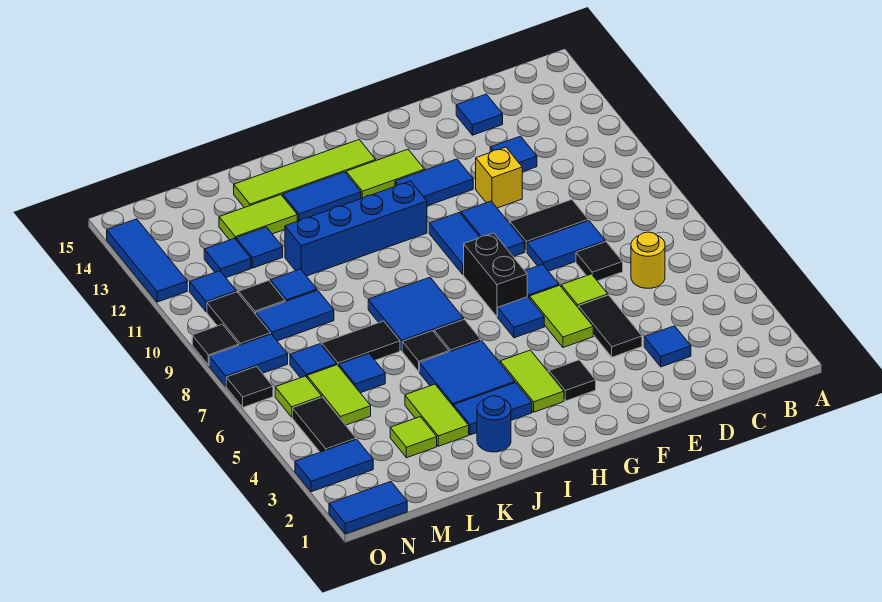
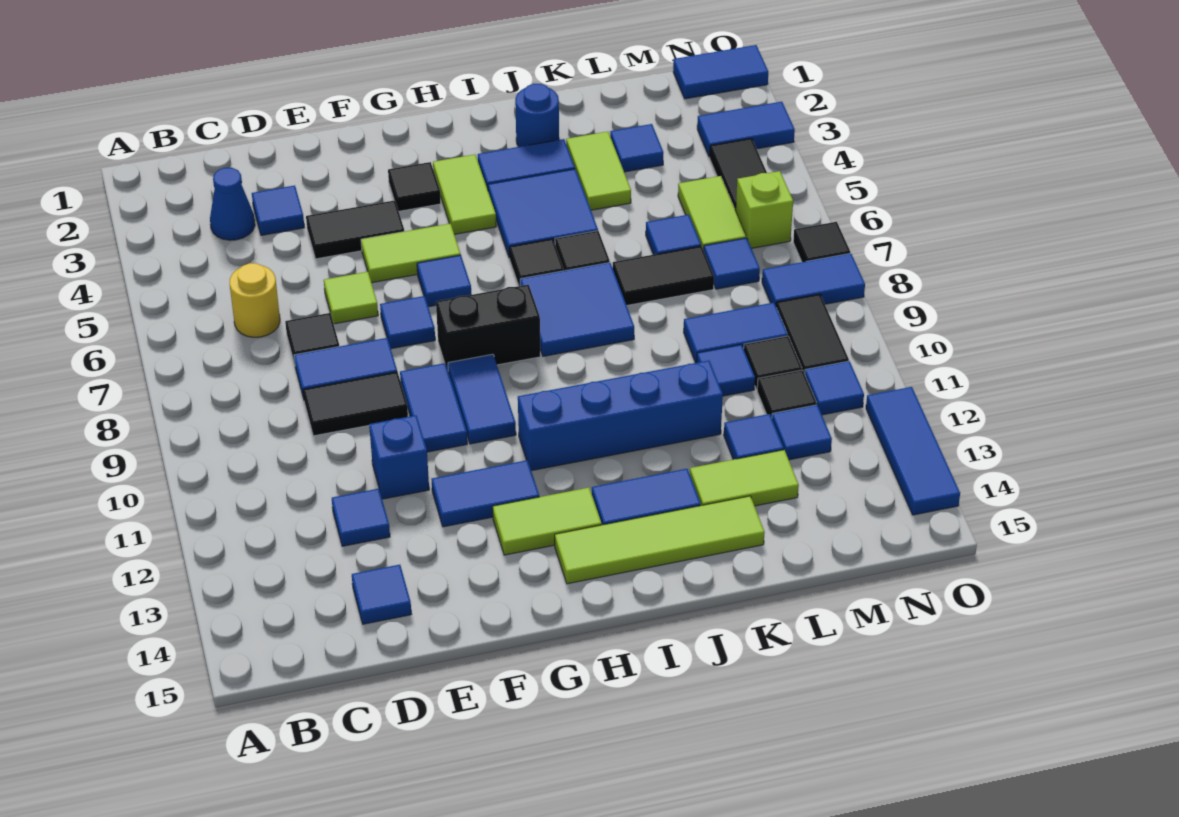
none -> blue cone C3 level 1
black tile E4:E5 level 1 -> black tile E4:F4 level 1
yellow brick E11 level 1 -> blue brick E11 level 1
lime tile F5:F6 level 1 -> lime tile F5:G5 level 1
black brick G7:G8 level 1 -> black brick G8:H8 level 1
lime tile L3 level 1 -> blue tile L3 level 1
lime tile N6 level 1 -> lime brick N6 level 1
black tile O9 level 1 -> black tile M11 level 1

